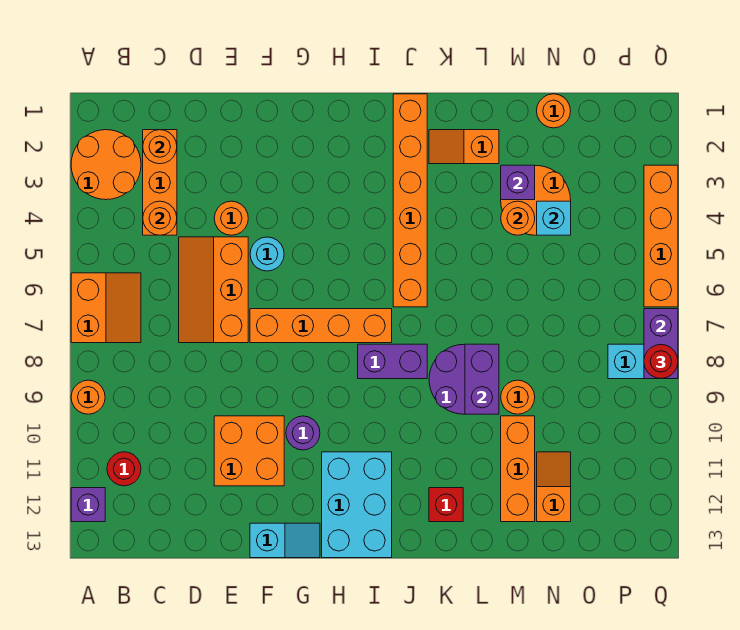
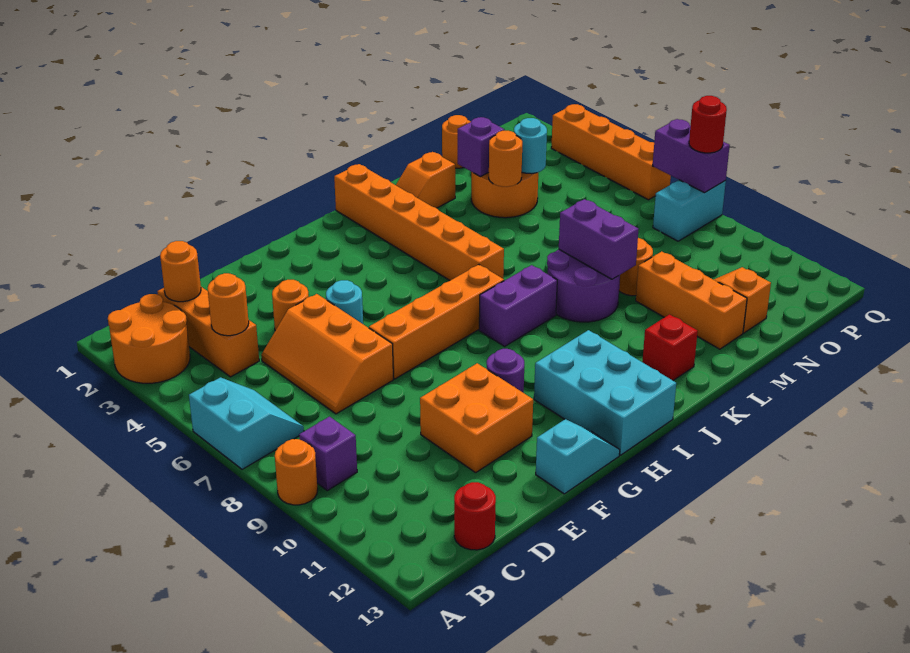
orange slope A6:B7 level 1 top A -> cyan slope A6:B7 level 1 top A
purple brick A12 level 1 -> purple brick B9 level 1
red round brick B11 level 1 -> red round brick C13 level 1
cyan brick N4 level 2 -> cyan round brick N4 level 2

